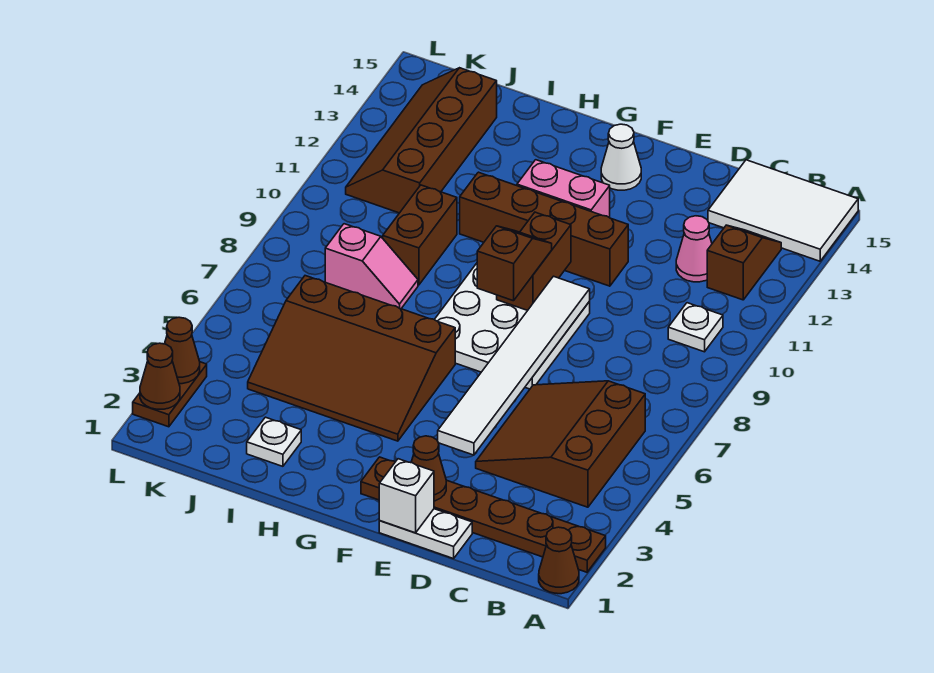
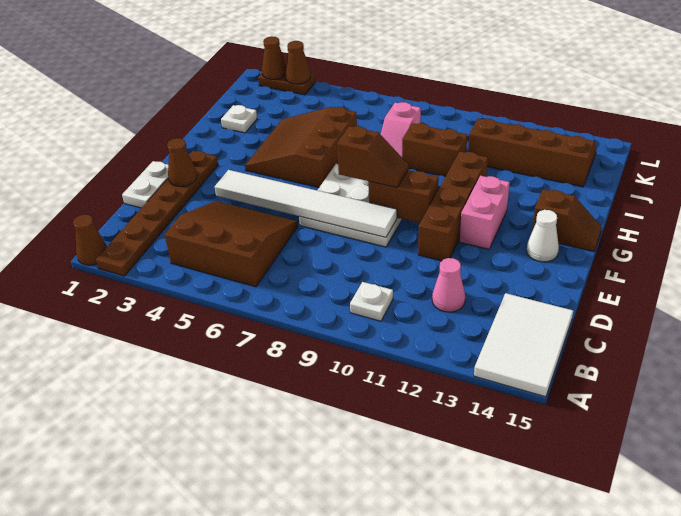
brown slope B12:B13 level 1 top 12 -> brown slope G14:G15 level 1 top 14
white brick E1 level 2 -> none
brown slope G4:J6 level 1 top 6 -> brown slope G4:I6 level 1 top 6

